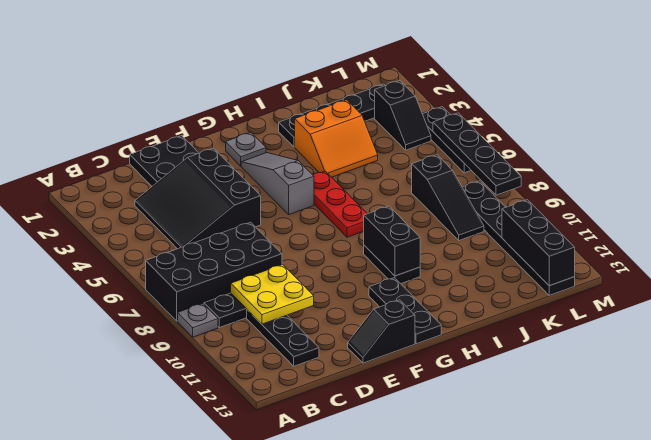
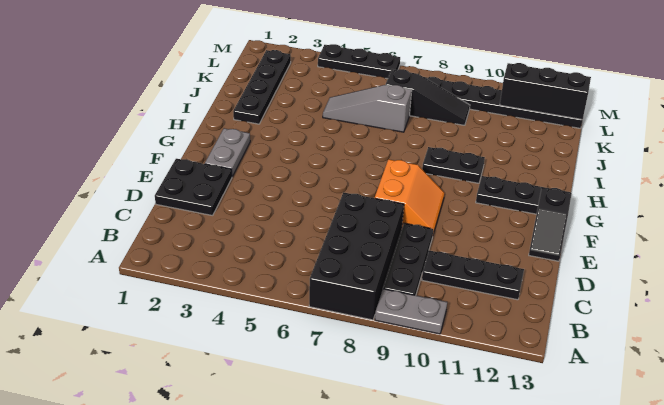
grey plate A9 level 1 -> grey plate A9:A10 level 1
black slope C3:E5 level 1 top E -> none
yellow plate C9:D10 level 2 -> none
grey plate G2 level 1 -> grey plate F2:G2 level 1
grey slope G3:G5 level 1 top 5 -> grey slope J5:J7 level 1 top 7
red plate H5:H7 level 1 -> none
black brick H9:H10 level 2 -> none
orange slope I3:J4 level 1 top 3 -> orange slope E8:F9 level 1 top 8
black slope L3:L4 level 1 top 3 -> none
black plate M5:M8 level 2 -> none

